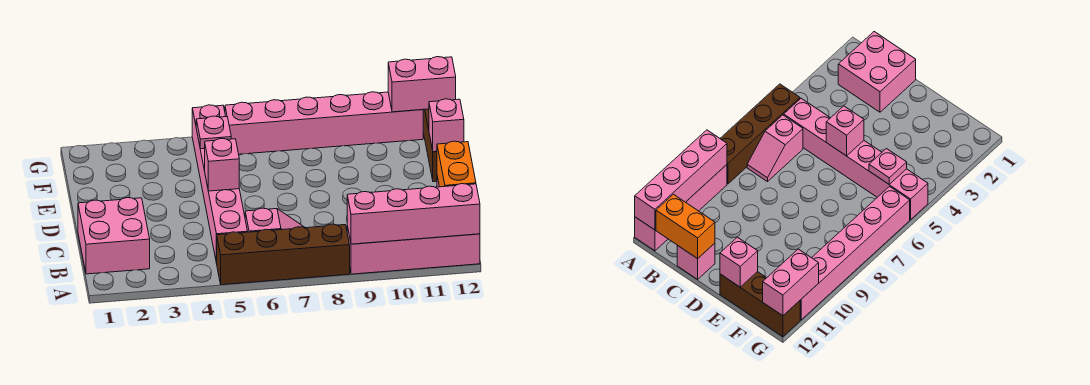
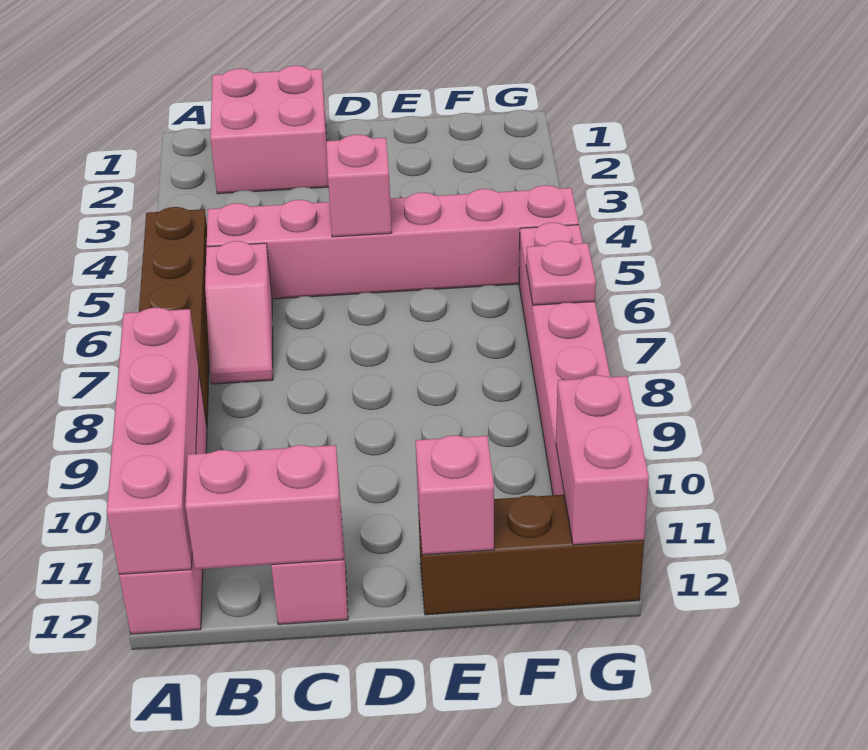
orange brick B12:C12 level 2 -> pink brick B12:C12 level 2
pink plate F5 level 2 -> pink plate G7 level 2

